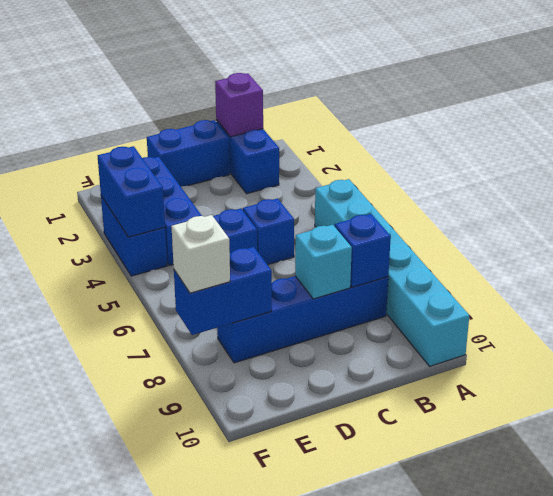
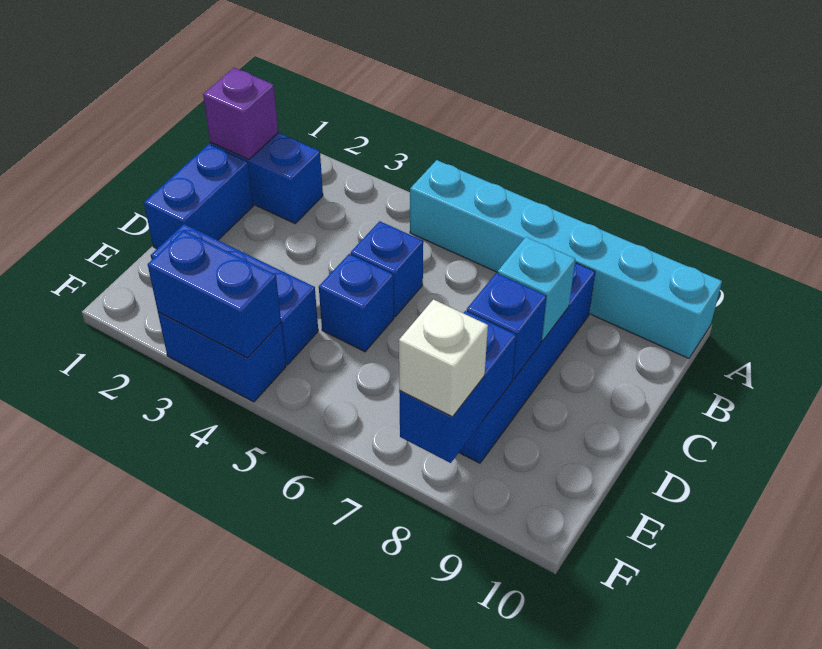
blue brick B8 level 2 -> blue brick D8 level 2

